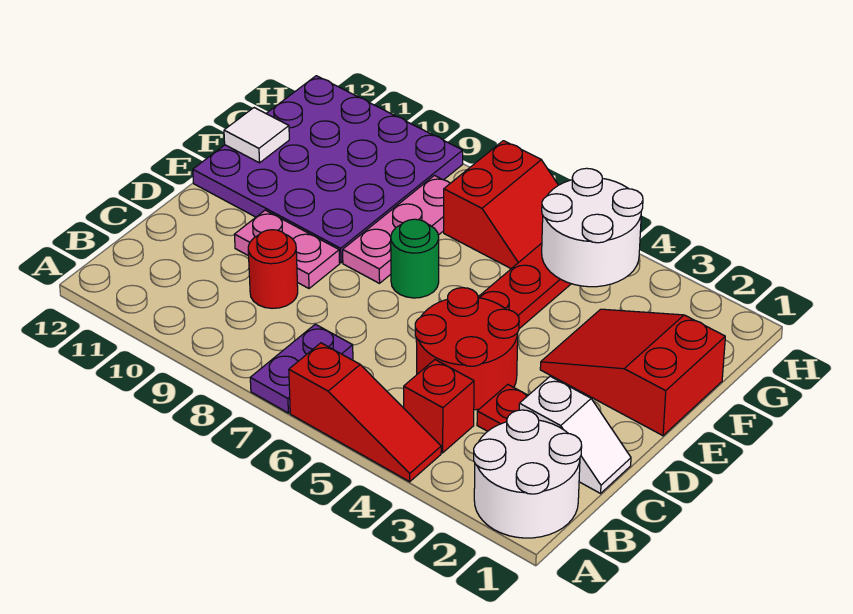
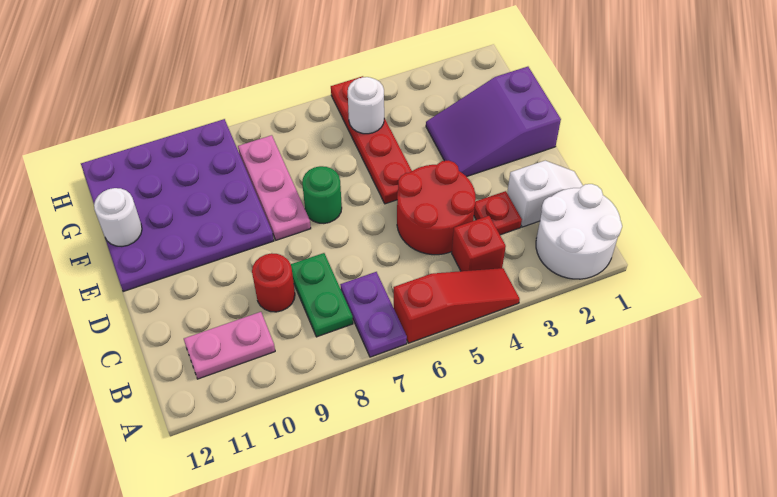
none -> green plate B8:C8 level 1
pink plate D9:D10 level 1 -> pink plate B10:B11 level 1
red slope E1:F3 level 1 top 1 -> purple slope E1:F3 level 1 top 1
white tile F12 level 2 -> white round brick F12 level 2
white round brick G4:H5 level 2 -> white round brick G5 level 2
red slope G6:H7 level 1 top 7 -> none

